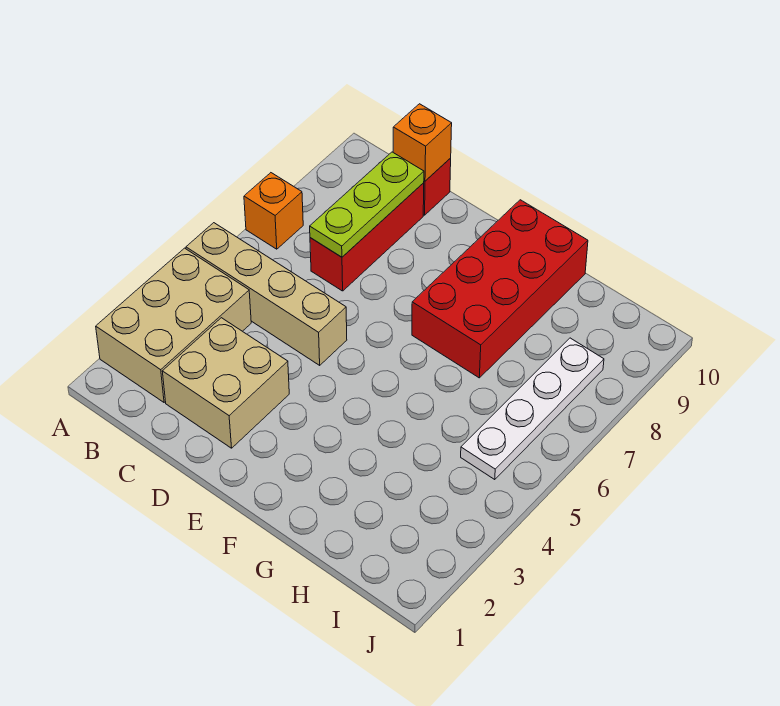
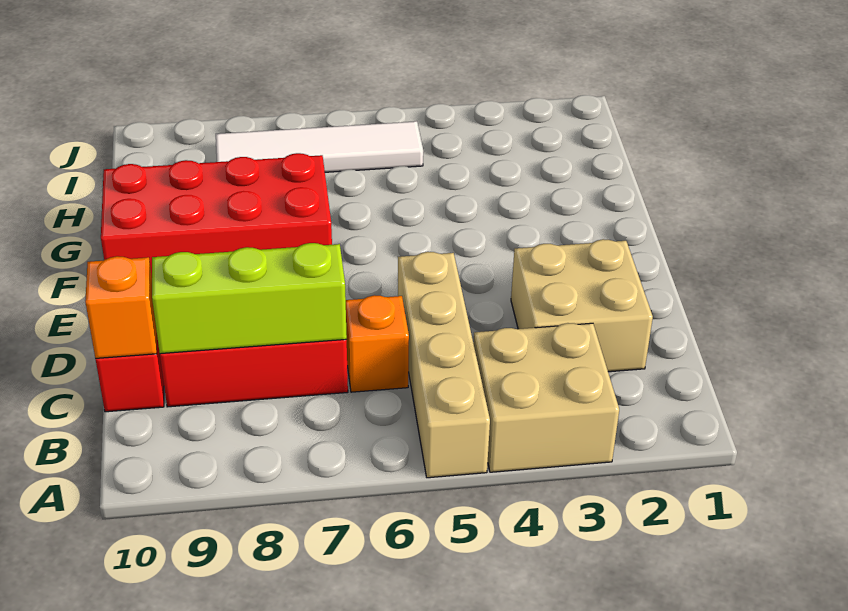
tan brick A2:B4 level 1 -> tan brick A3:B4 level 1
orange brick A7 level 1 -> orange brick C6 level 1
lime plate C7:C9 level 2 -> lime brick C7:C9 level 2
white plate I5:I8 level 1 -> white tile I5:I8 level 1

